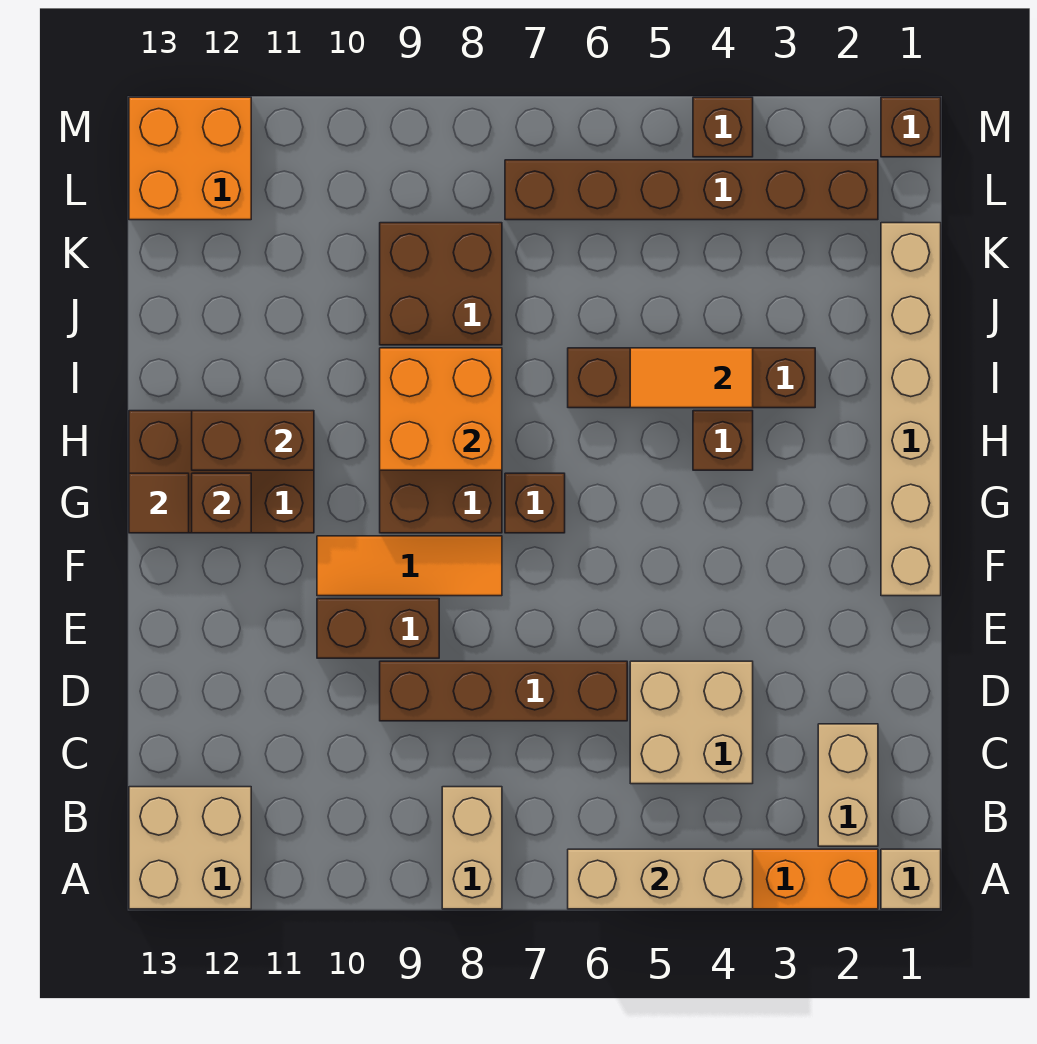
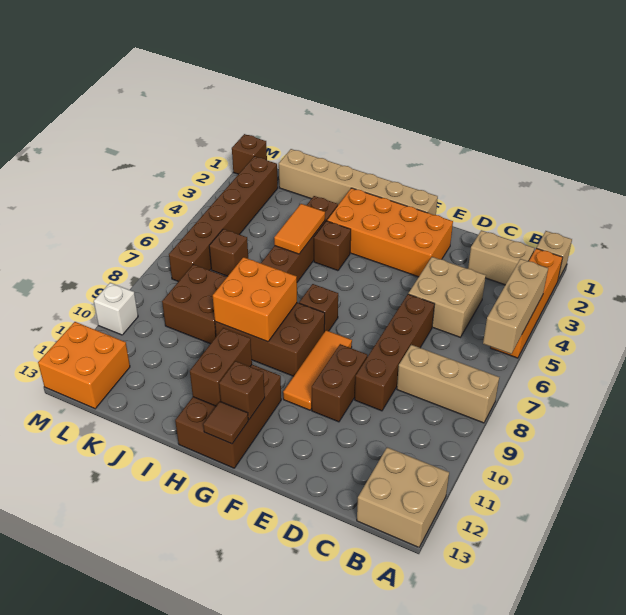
tan brick A8:B8 level 1 -> tan brick A8:C8 level 1
none -> orange brick E2:H3 level 1
brown brick M4 level 1 -> brown brick K6 level 1
none -> white brick M10 level 1

